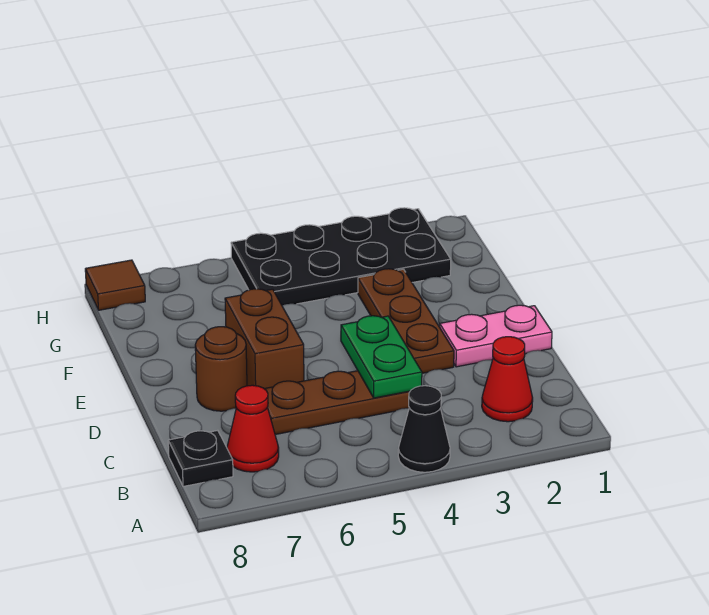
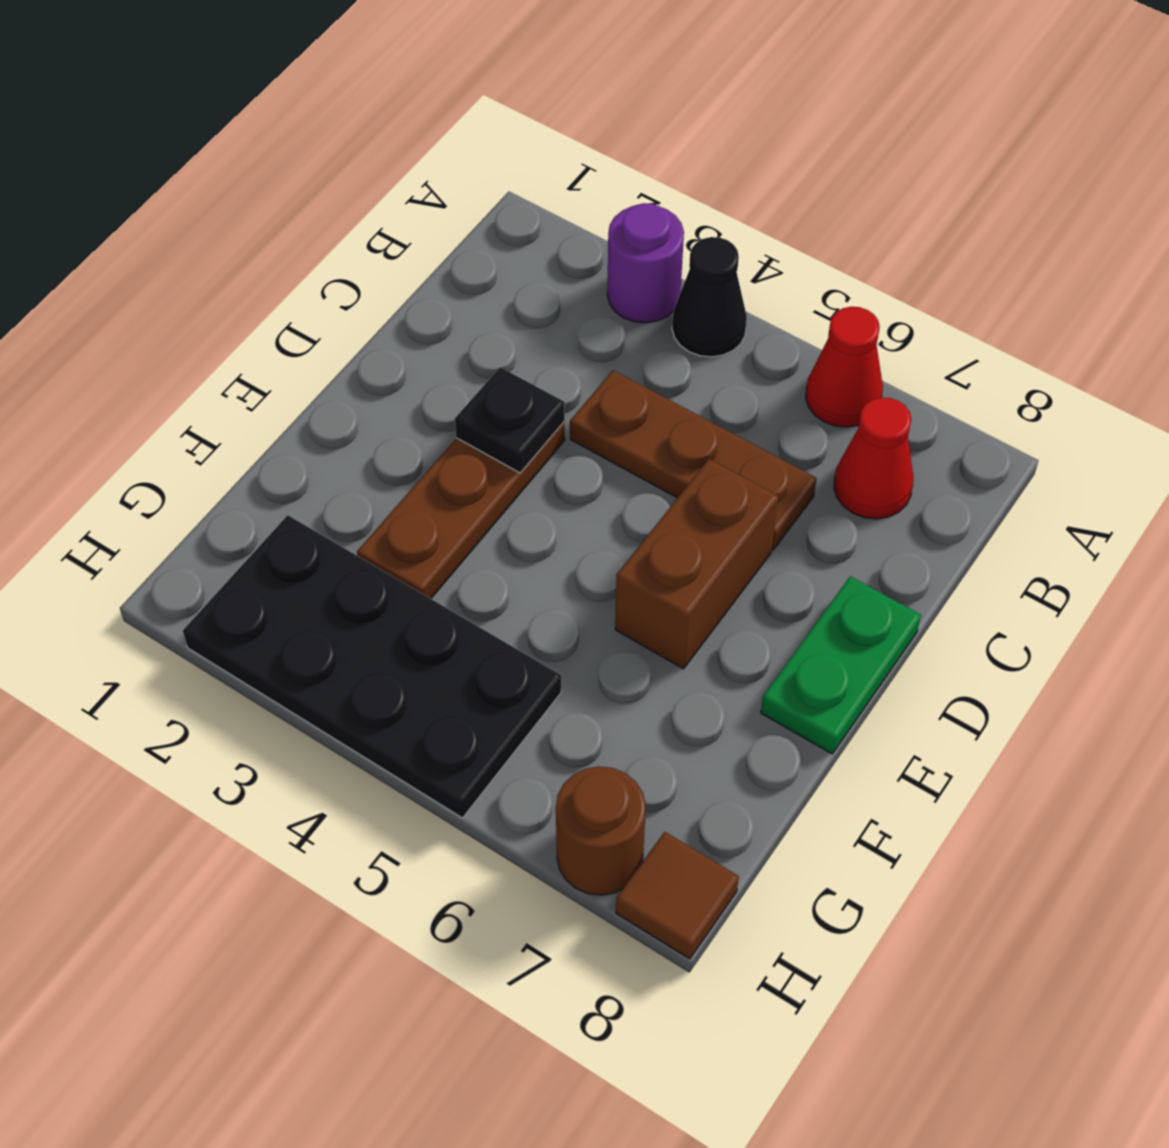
none -> purple round brick A3 level 1
red cone B2 level 1 -> red cone A6 level 1
black plate B8 level 1 -> black plate D3 level 2
green plate C4:D4 level 2 -> green plate D8:E8 level 1
pink plate D1:D2 level 1 -> none
brown round brick D7 level 1 -> brown round brick H7 level 1

